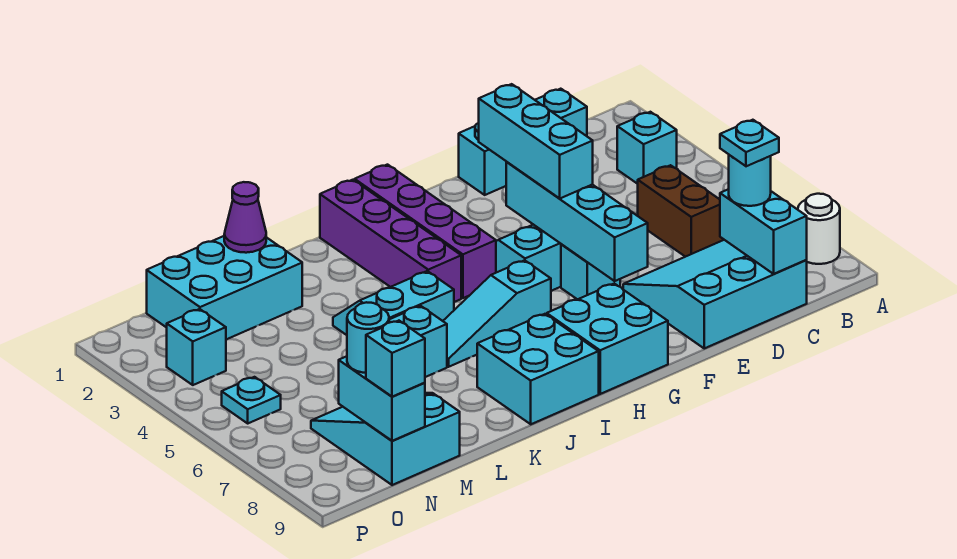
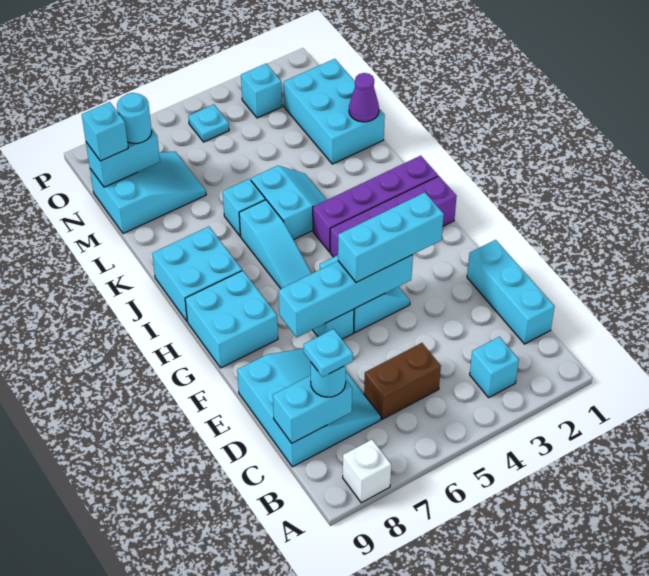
white round brick A8 level 1 -> white brick A8 level 1
cyan slope H6:J6 level 1 top H -> cyan slope H6:J6 level 1 top J

